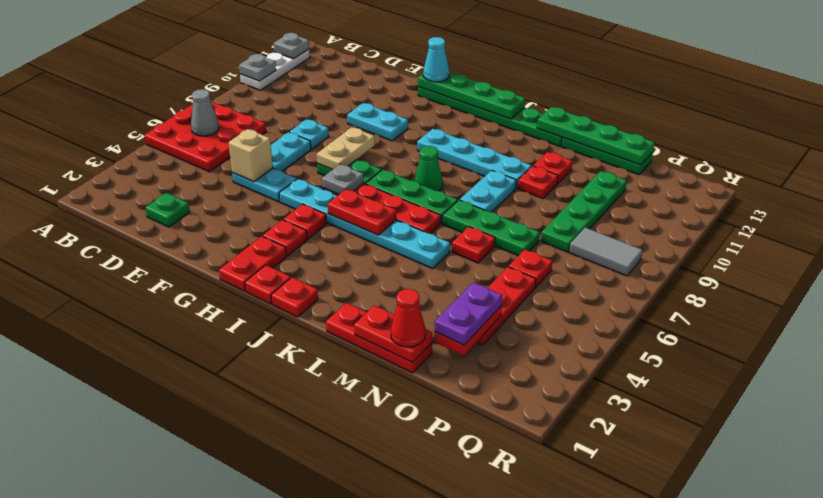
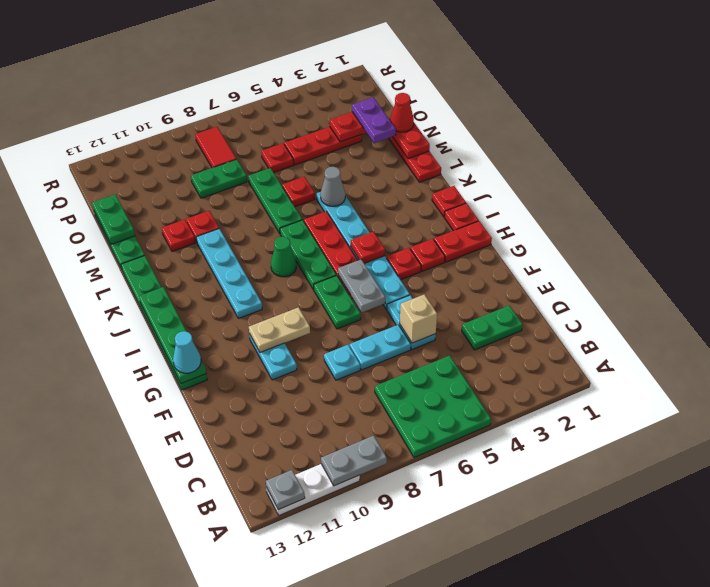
red plate A5:C7 level 1 -> green plate A5:C7 level 1
grey plate A10 level 2 -> grey plate A9:A10 level 2
grey cone B6 level 2 -> grey cone L5 level 2
green plate D2 level 1 -> green plate D2:D3 level 1
tan plate G7:G8 level 2 -> tan plate G9:G10 level 2
grey plate H6 level 2 -> grey plate G6:H6 level 2
red plate I5:J5 level 2 -> red plate I5 level 2
cyan plate L8:L9 level 1 -> none
green plate L13:O13 level 2 -> green plate N13:O13 level 2
purple plate O2:O3 level 3 -> purple plate N2:O2 level 3
green plate O8:O11 level 1 -> green plate O8:O9 level 1
grey tile P8:Q8 level 1 -> red tile P8:Q8 level 1

